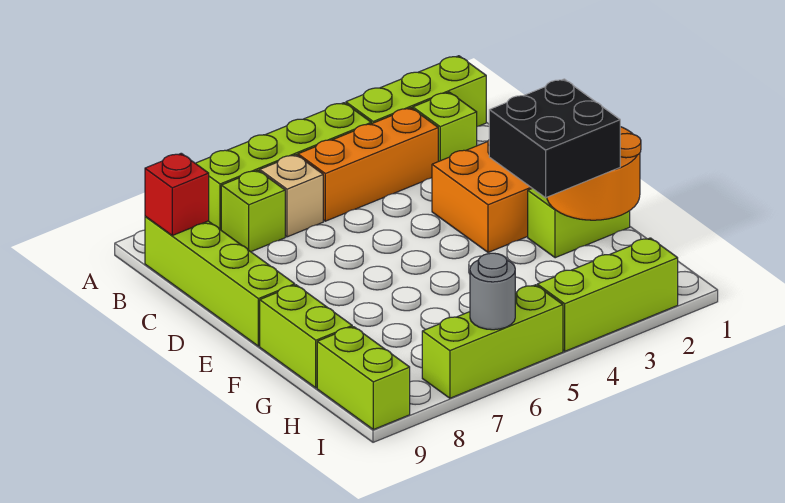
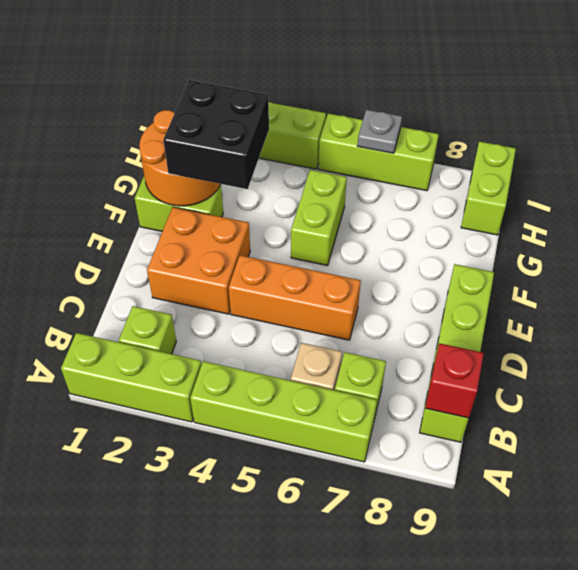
orange brick B3:B5 level 1 -> orange brick D4:D6 level 1
lime brick F9:G9 level 1 -> lime brick F5:G5 level 1
grey round brick I6 level 2 -> grey plate I6 level 2

